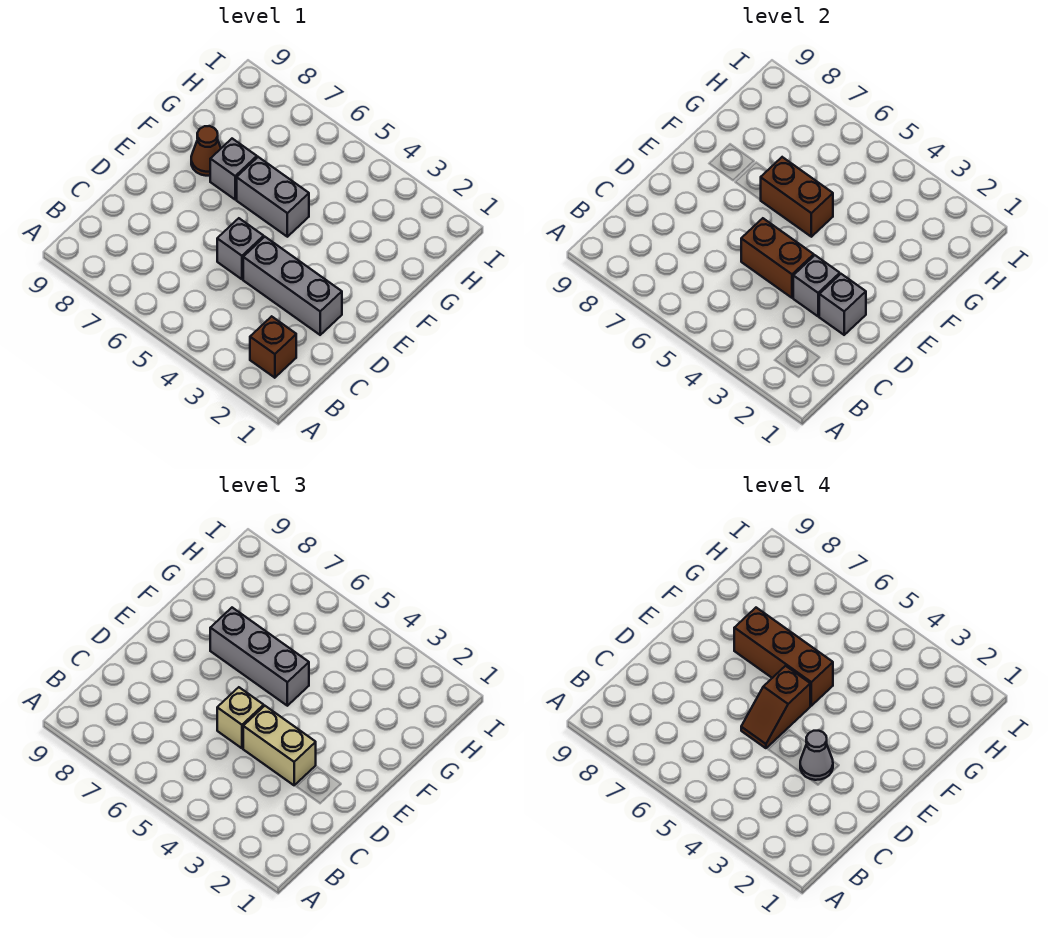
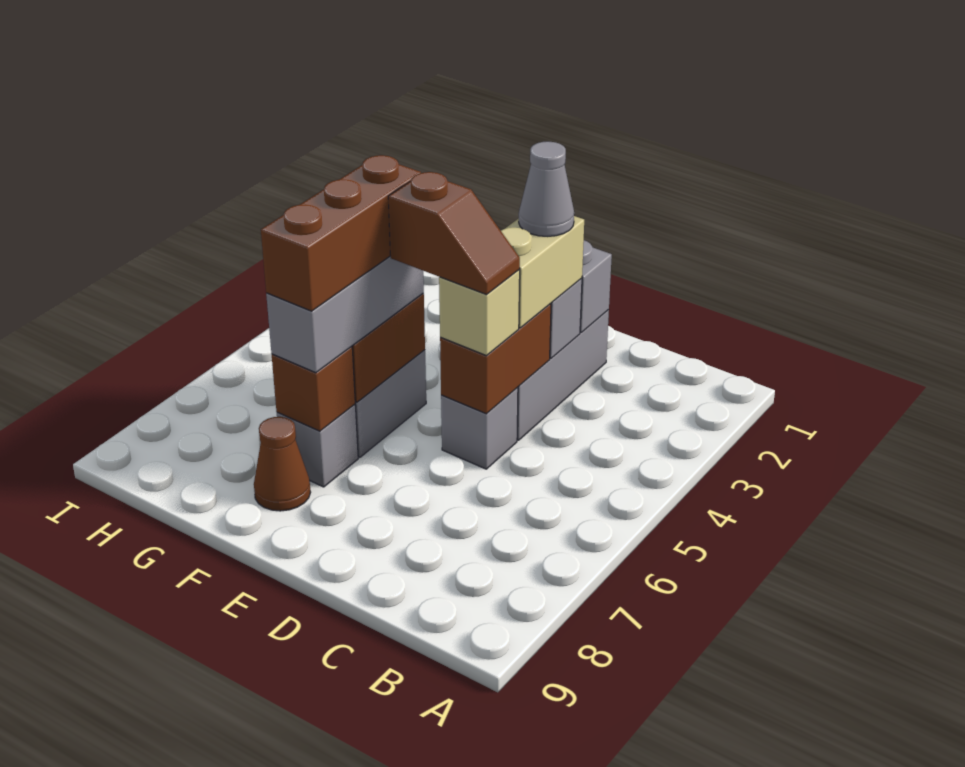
brown brick B2 level 1 -> brown brick F7 level 2

